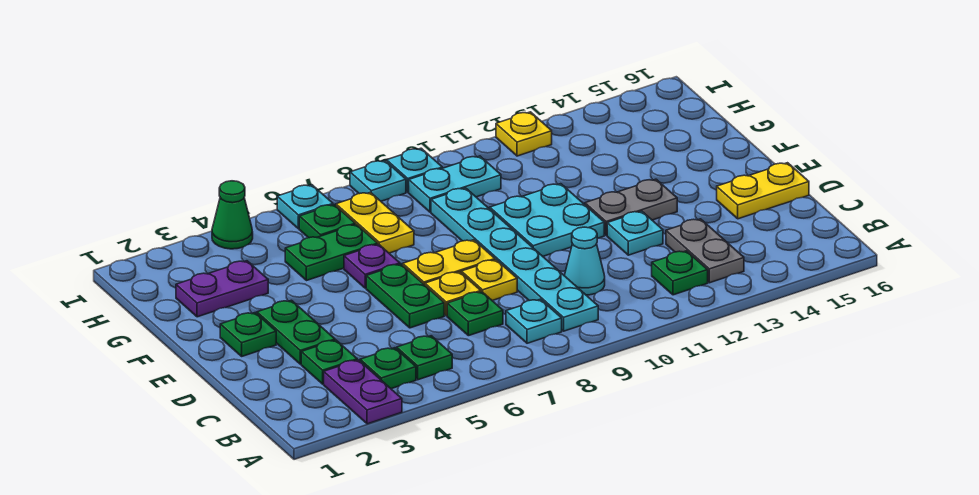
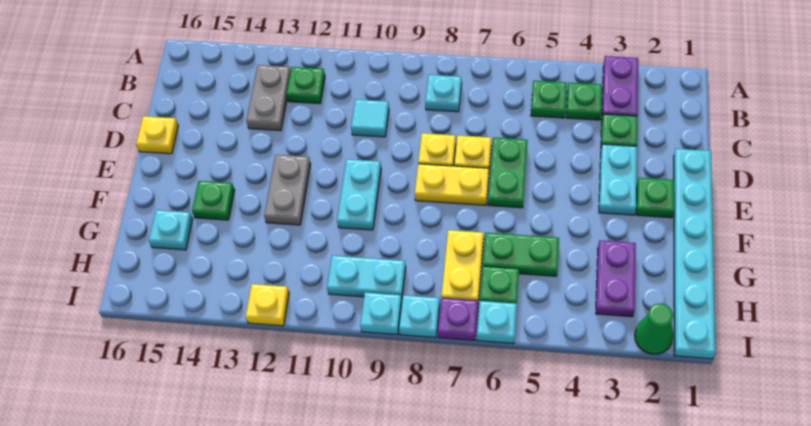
cyan plate B9:G9 level 1 -> cyan plate D1:I1 level 1
green plate C7 level 1 -> green plate F14 level 1
cyan cone C10 level 1 -> cyan tile C10 level 1
green plate D3:E3 level 1 -> cyan plate D3:E3 level 1
cyan plate D12 level 1 -> cyan plate G15 level 1
yellow plate D15:D16 level 1 -> yellow plate D16 level 1
cyan plate E10:F11 level 1 -> cyan plate E10:F10 level 1
grey plate E12:E13 level 1 -> grey plate E12:F12 level 1
purple plate F6 level 1 -> purple plate I7 level 1
purple plate G2:G3 level 1 -> purple plate G3:H3 level 1
green cone I4 level 1 -> green cone I2 level 1

